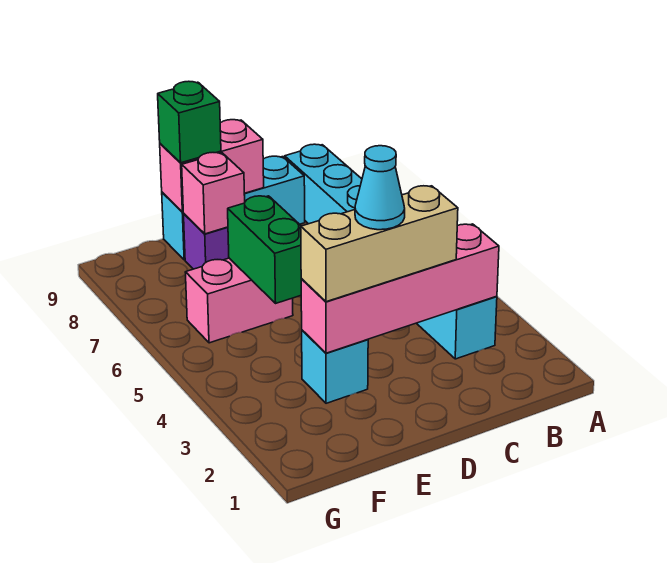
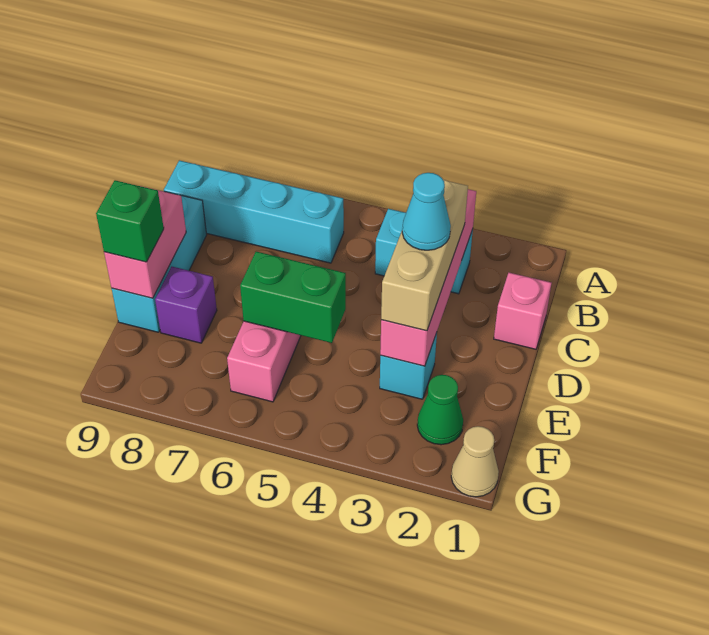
pink brick E8 level 2 -> pink brick C1 level 1
none -> green cone F2 level 1
none -> tan cone G1 level 1

